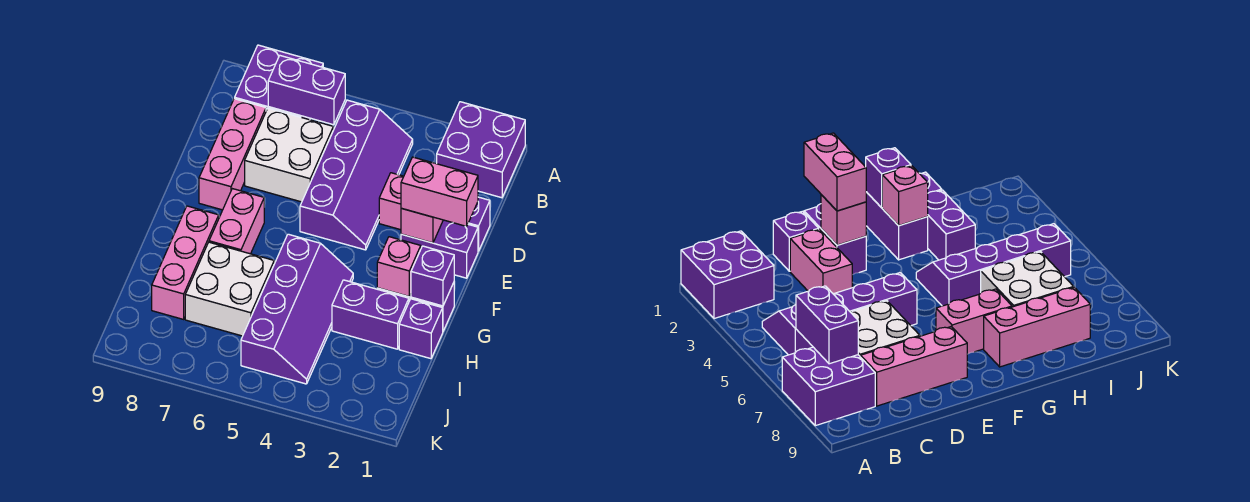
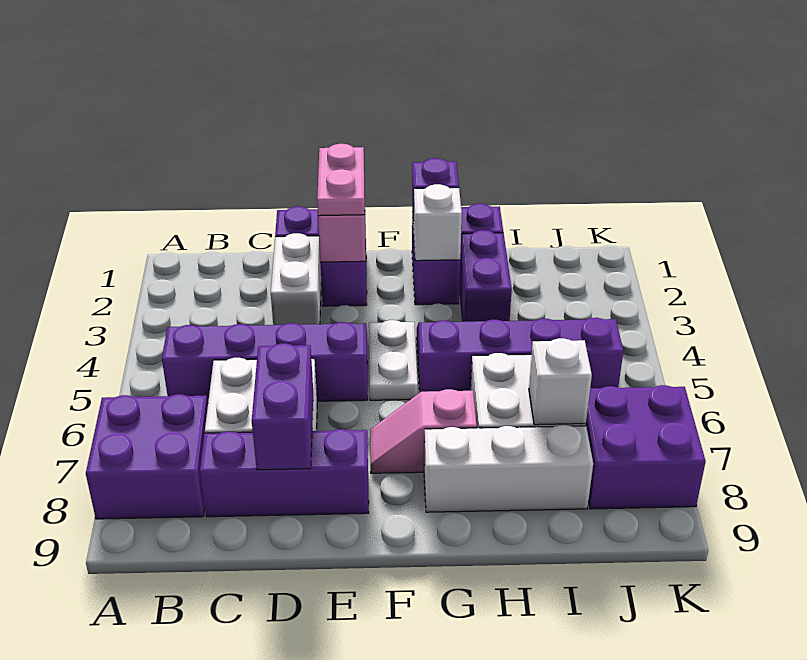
purple brick A1:B2 level 1 -> purple brick J7:K8 level 1
purple brick B6:B7 level 2 -> purple brick D7:D8 level 2
pink brick C8:E8 level 1 -> purple brick C8:E8 level 1
pink brick D2:D3 level 1 -> white brick D2:D3 level 1
pink brick E1:E2 level 3 -> pink plate E1:E2 level 3
none -> white plate F4:F5 level 1
pink brick F7:G7 level 1 -> pink slope F7:G7 level 1 top G
pink brick G2 level 2 -> white brick G2 level 2
pink brick G8:I8 level 1 -> white brick G8:I8 level 1
none -> white brick I7 level 2

